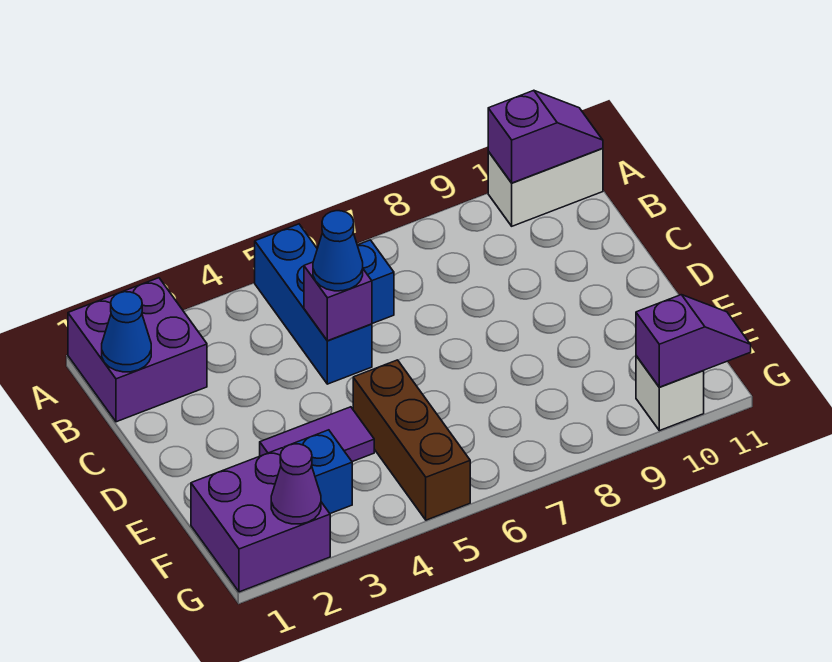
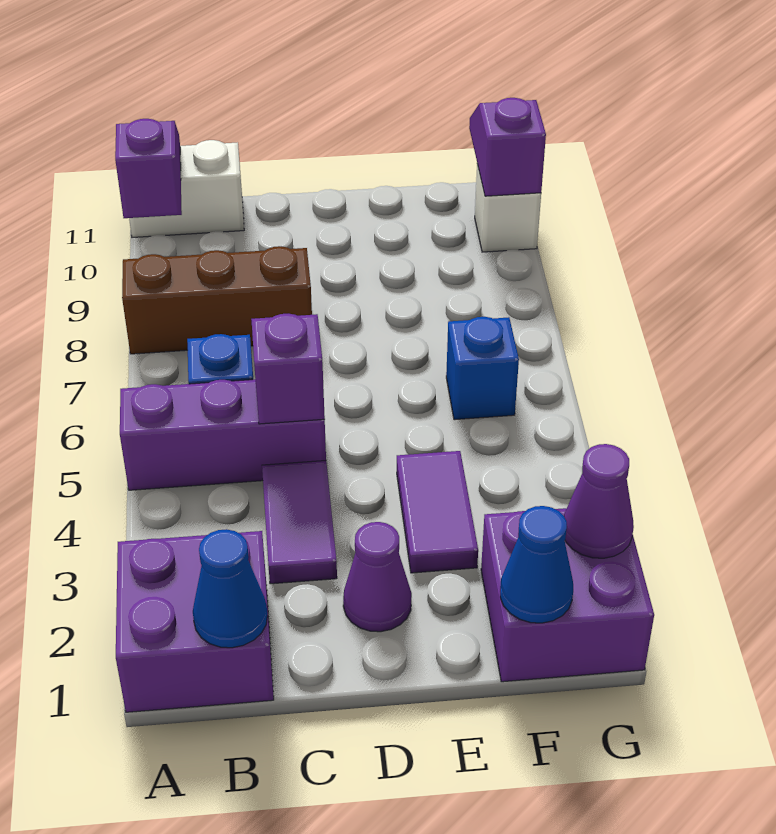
blue brick A5:C5 level 1 -> purple brick A5:C5 level 1
white brick A10:A11 level 1 -> white brick A11:B11 level 1
none -> purple tile C3:C4 level 1
blue cone C5 level 3 -> blue cone F1 level 2
none -> purple cone D2 level 1
brown brick E5:G5 level 1 -> brown brick A8:C8 level 1
blue brick F3 level 1 -> blue brick F6 level 1

